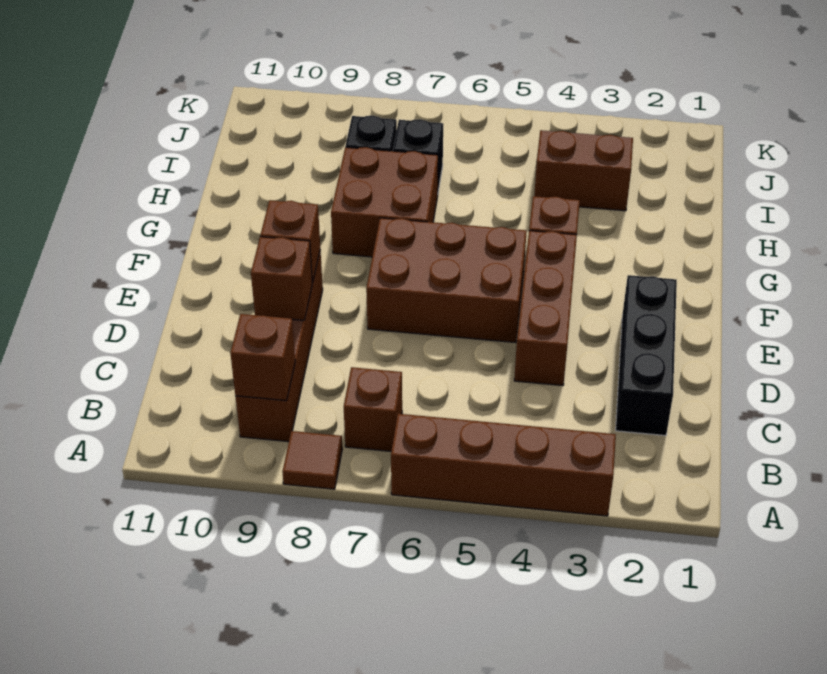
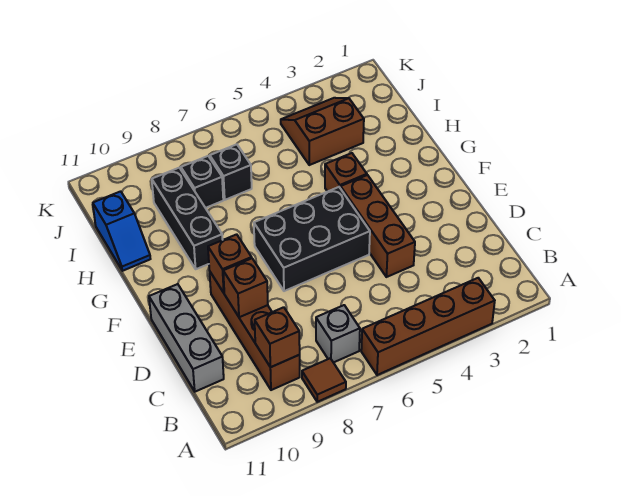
brown brick B7 level 1 -> grey brick B7 level 1
black brick C2:E2 level 1 -> black brick G9:I9 level 1
none -> grey brick C11:E11 level 1
brown brick E5:F7 level 1 -> black brick E5:F7 level 1
brown brick G7:H8 level 1 -> none
none -> blue slope H11:I11 level 1 top I

